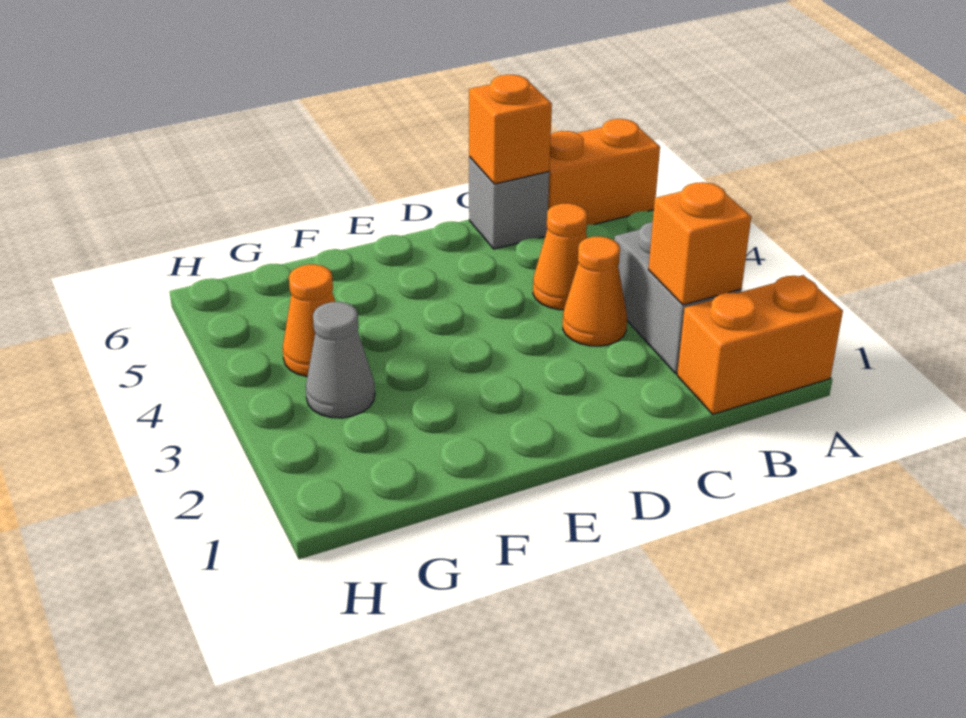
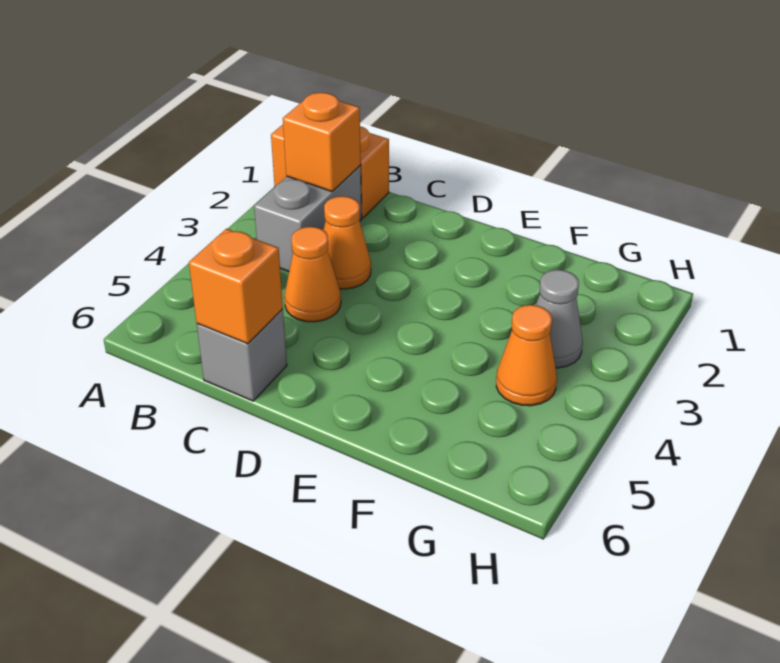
orange brick A6:B6 level 1 -> none

